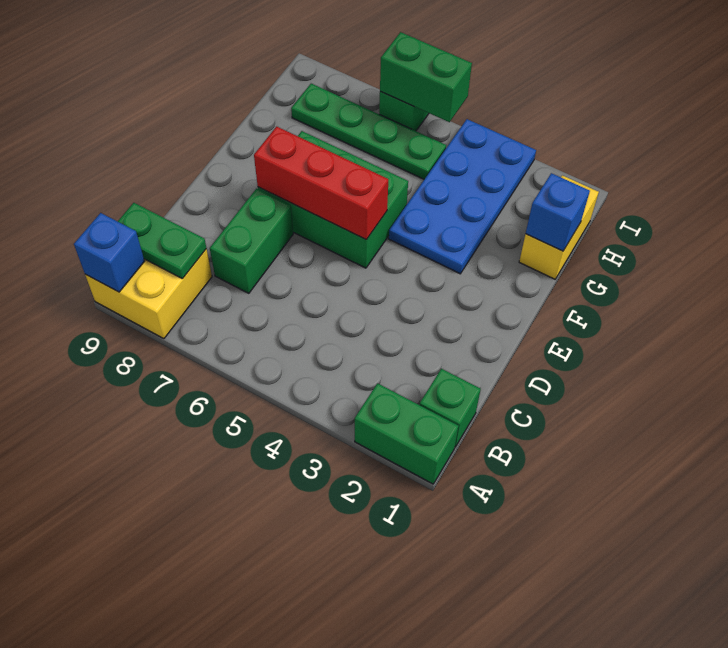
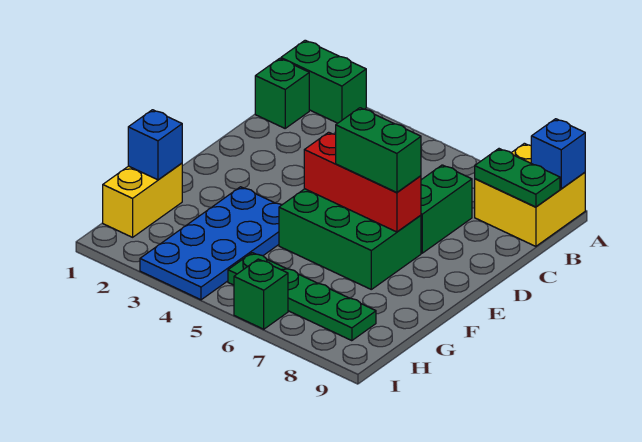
green brick I5:I6 level 2 -> green brick E6:E7 level 3

